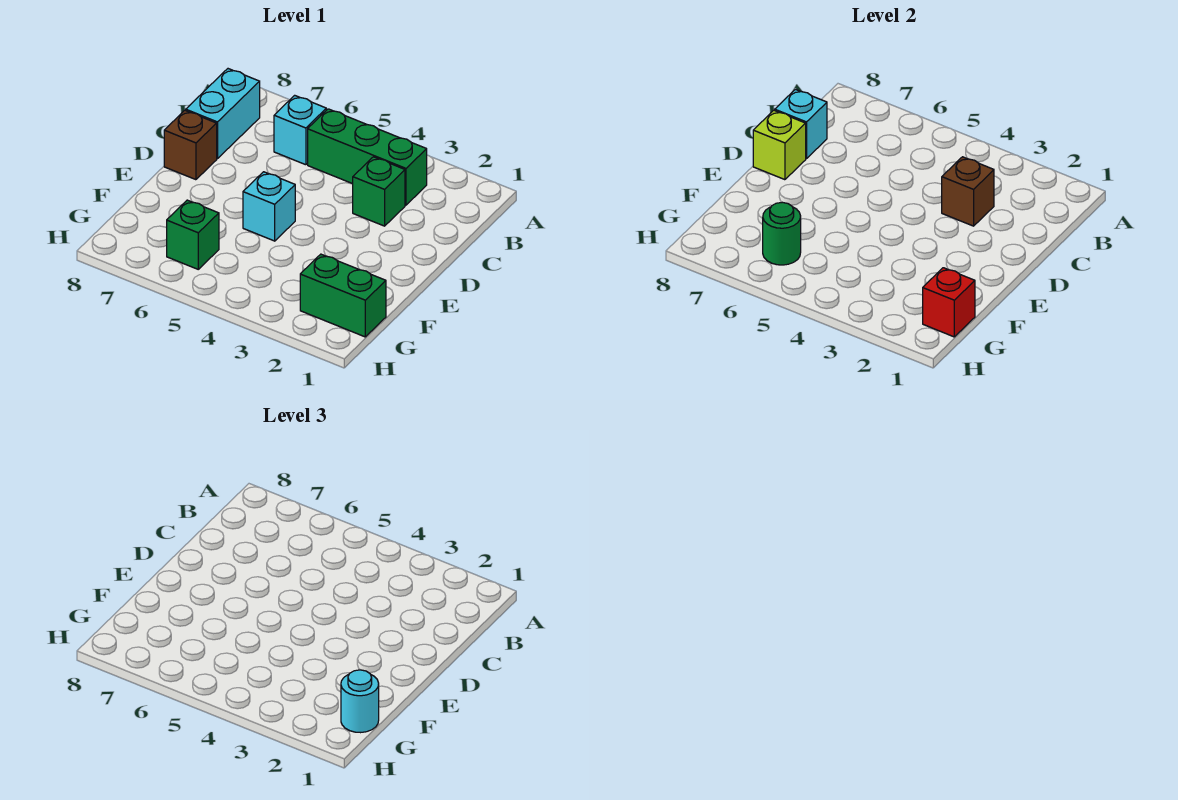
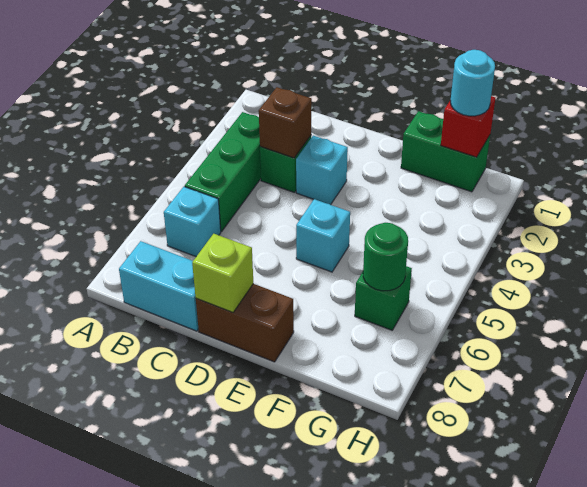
cyan brick C8 level 2 -> cyan brick D3 level 1
brown brick D8 level 1 -> brown brick D8:E8 level 1
green brick G1:G2 level 1 -> green brick F1:G1 level 1

